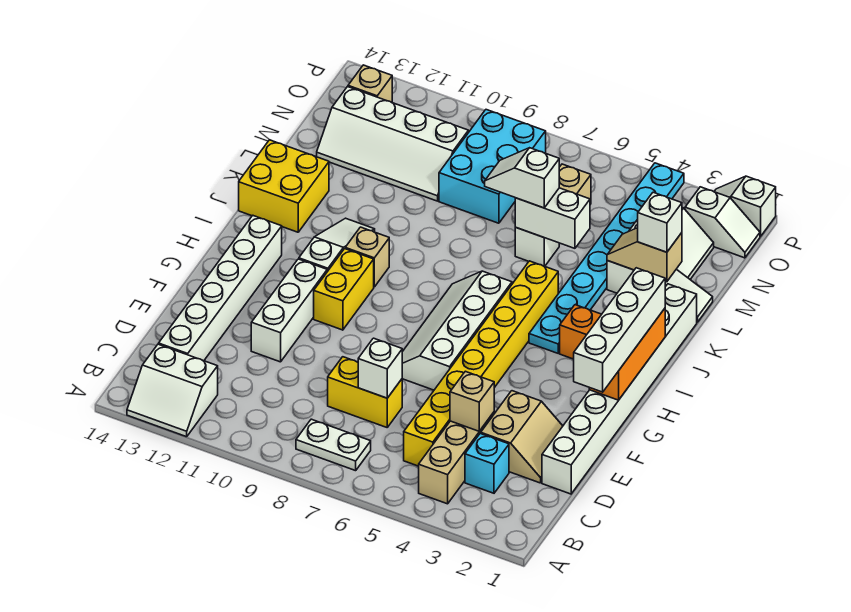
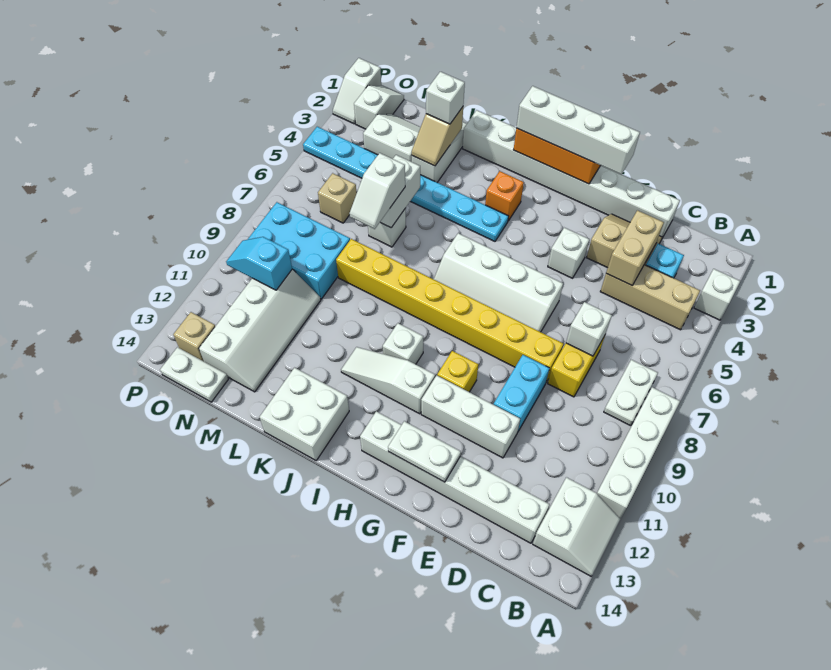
none -> white brick A3 level 1
none -> white brick A8:A11 level 1
yellow brick C5:J5 level 1 -> yellow brick E8:L8 level 1
tan brick D4 level 2 -> tan brick D3:D4 level 2
none -> cyan brick E9:E10 level 1
none -> white brick F4 level 1
none -> white plate F13:G13 level 2
yellow brick G10:H10 level 1 -> yellow brick G10 level 1
tan brick I10 level 1 -> white brick I10 level 1
yellow brick J13:K14 level 1 -> white brick J13:K14 level 1
none -> cyan slope N10:O10 level 2 top N
none -> white plate N14:O14 level 1

